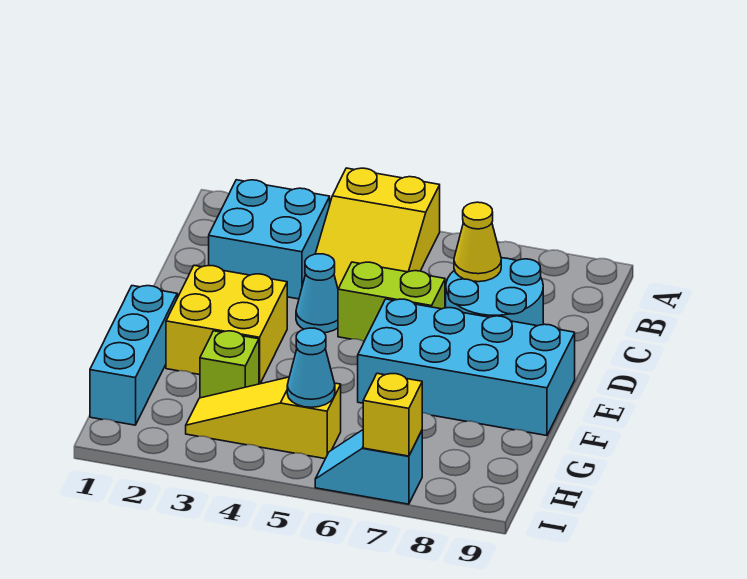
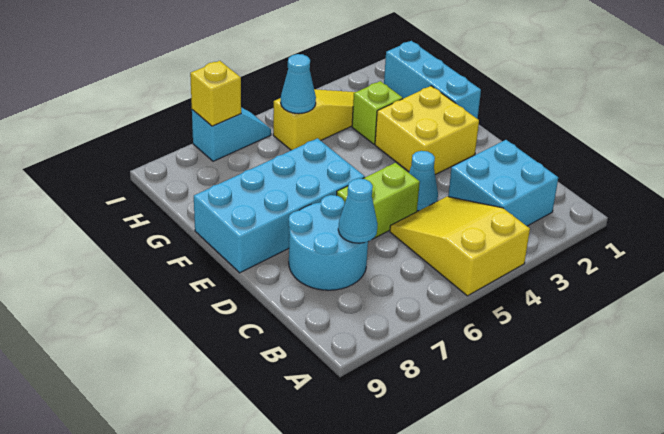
yellow cone C7 level 2 -> cyan cone C7 level 2

